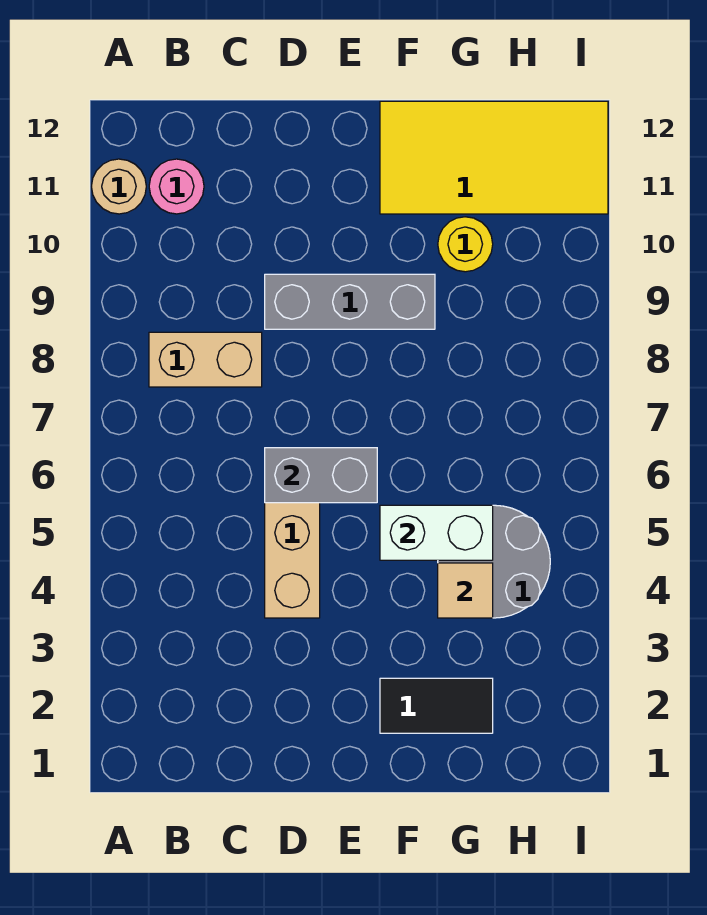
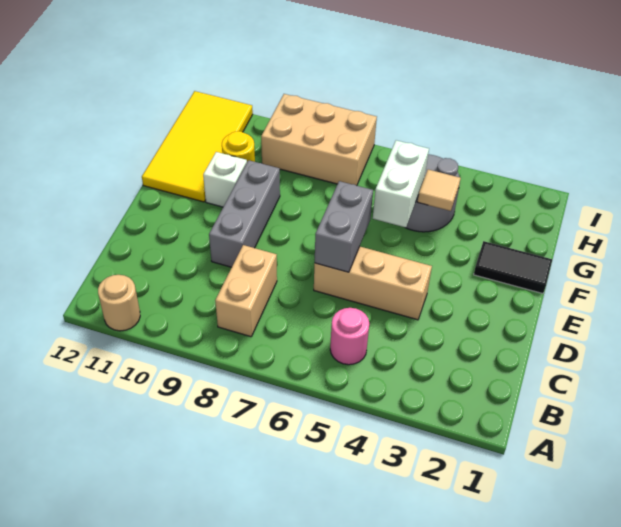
pink round brick B11 level 1 -> pink round brick B5 level 1
black tile F2:G2 level 1 -> black tile F1:F2 level 1
none -> white brick F10 level 1
none -> tan brick H7:I9 level 1

